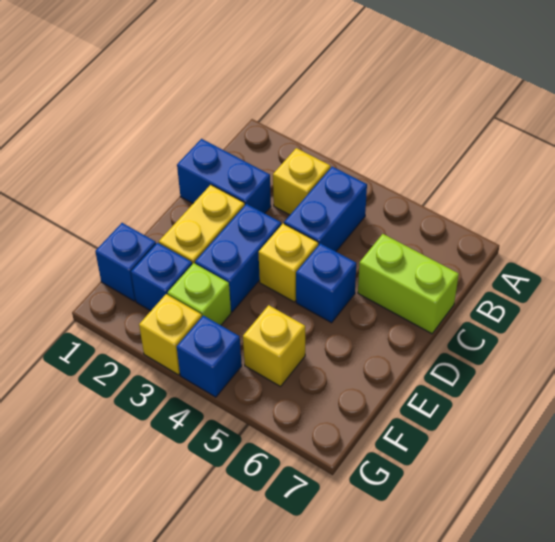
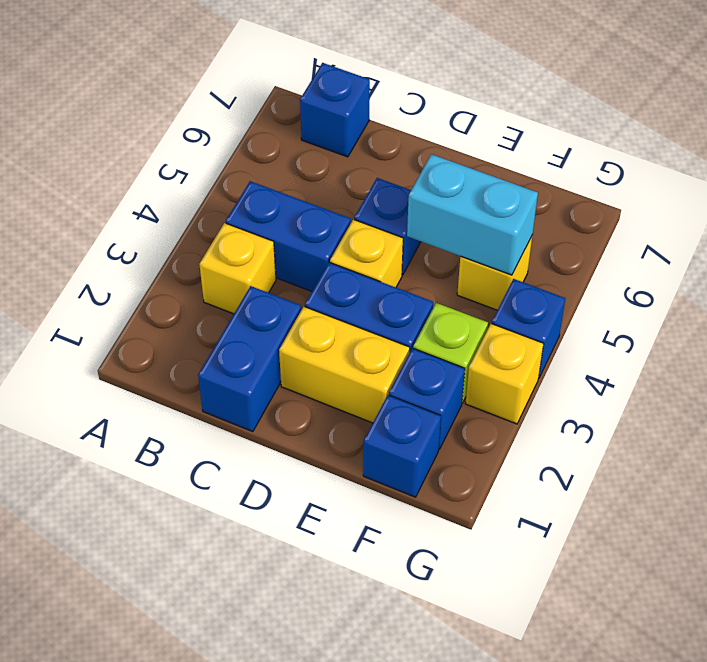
none -> blue brick B7 level 1
lime brick C6:C7 level 1 -> none
none -> cyan brick E5:F5 level 2

